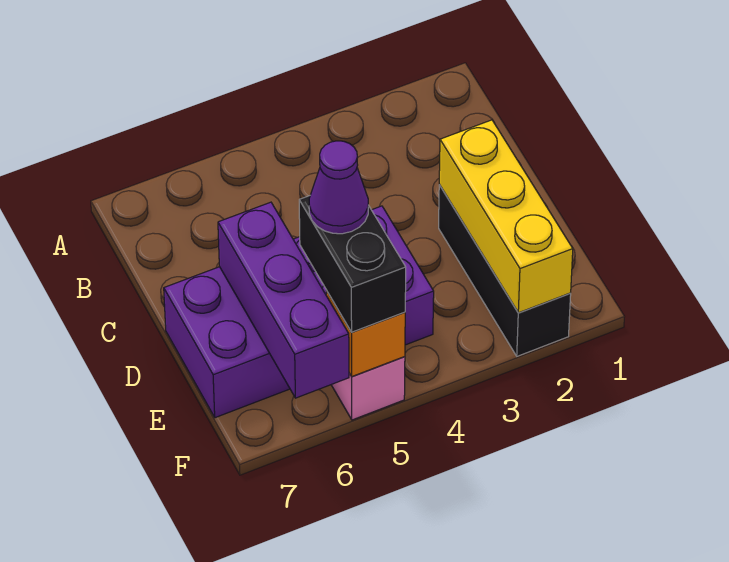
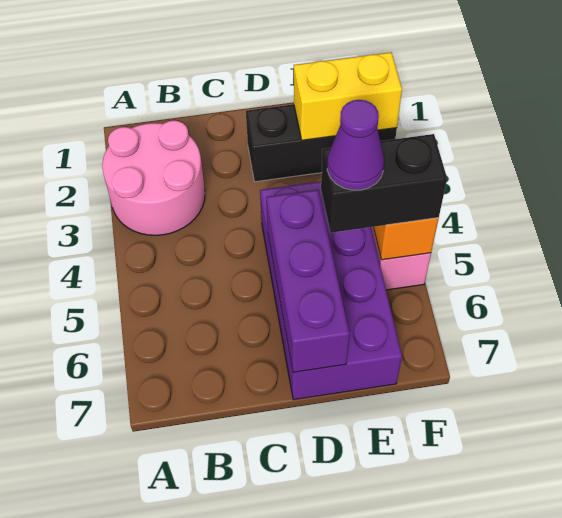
none -> pink round brick A2:B3 level 1
yellow brick D2:F2 level 2 -> yellow brick E2:F2 level 2
purple brick D6:F6 level 2 -> purple brick D5:D7 level 2

